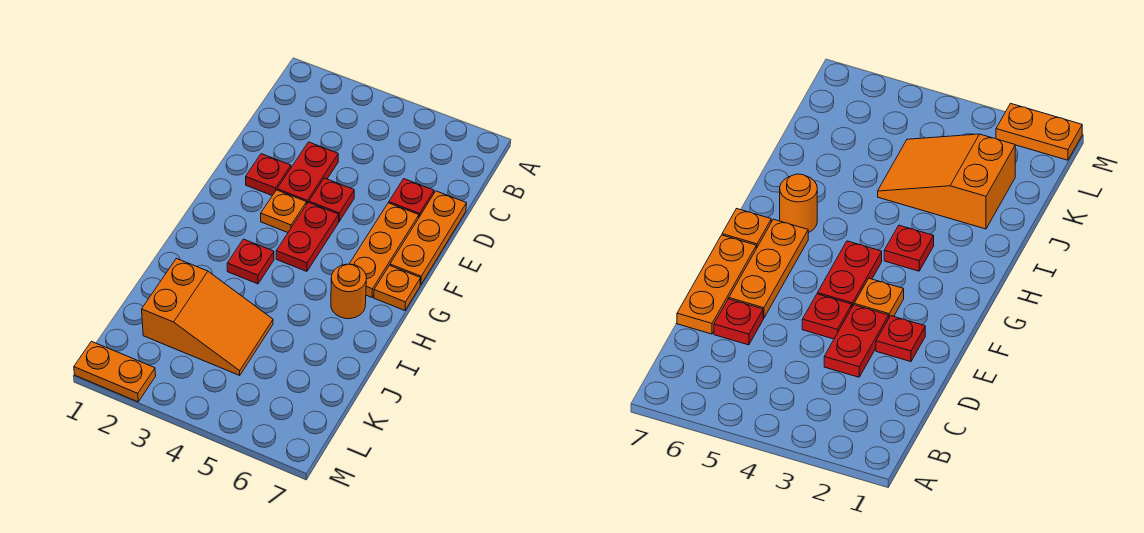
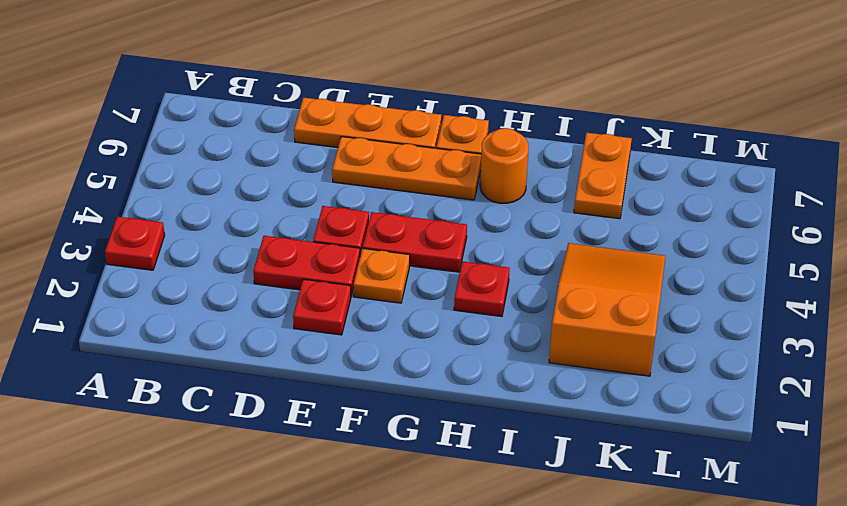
red plate D6 level 1 -> red plate A3 level 1
orange plate M1:M2 level 1 -> orange plate J6:J7 level 1

